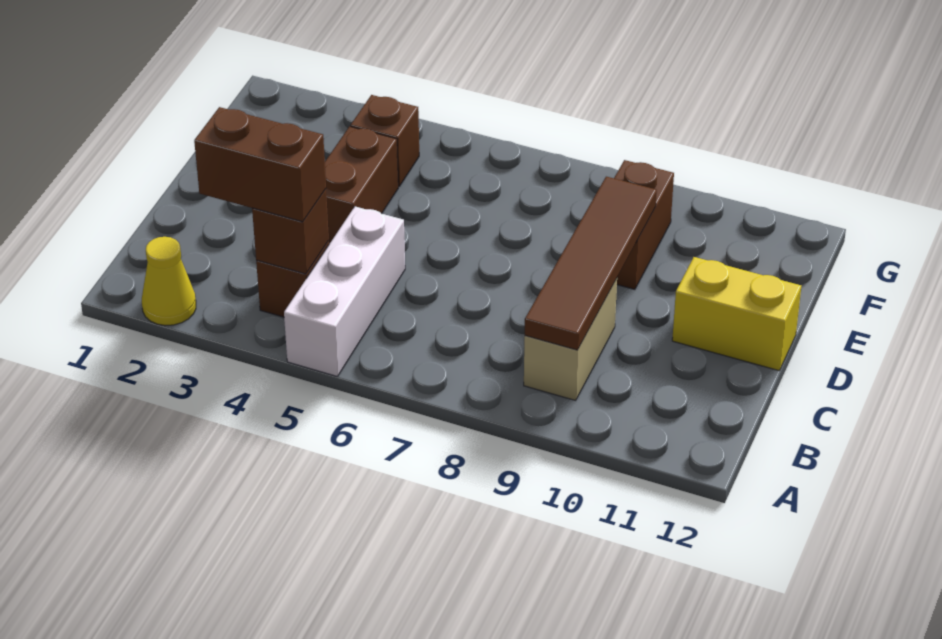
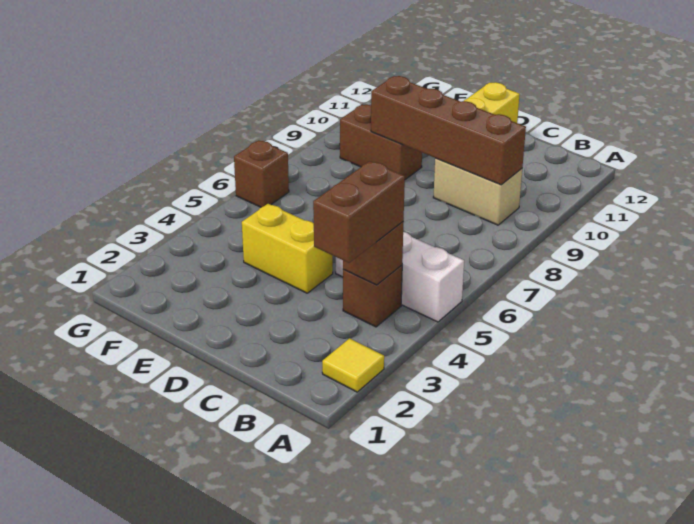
yellow cone A2 level 1 -> yellow tile A2 level 1
brown tile B9:E9 level 2 -> brown brick B9:E9 level 2
brown brick D4:E4 level 1 -> yellow brick D4:E4 level 1
brown brick F4 level 1 -> brown brick G6 level 1

